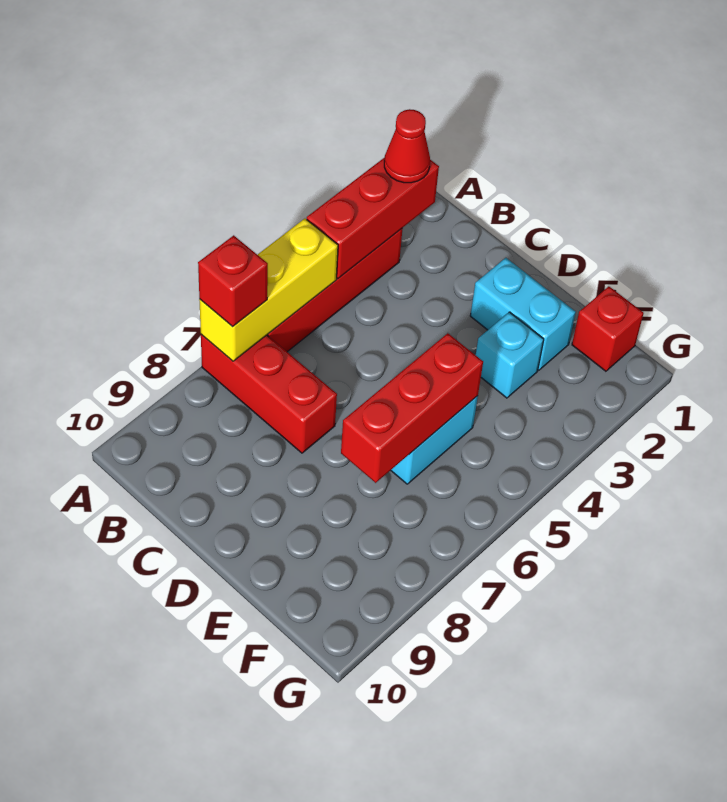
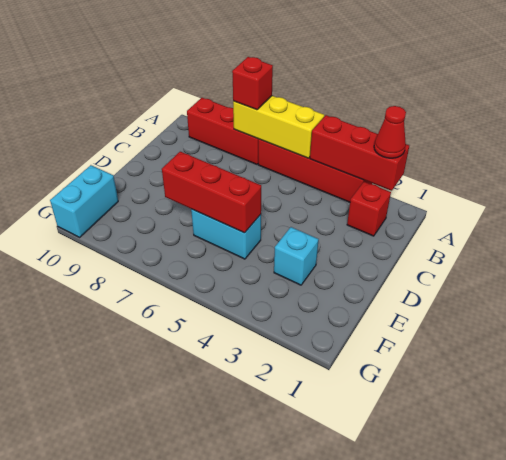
red brick A7:C7 level 1 -> red brick A7:A9 level 1
cyan brick D2:E2 level 1 -> cyan brick F10:G10 level 1
red brick F1 level 1 -> red brick B2 level 1

